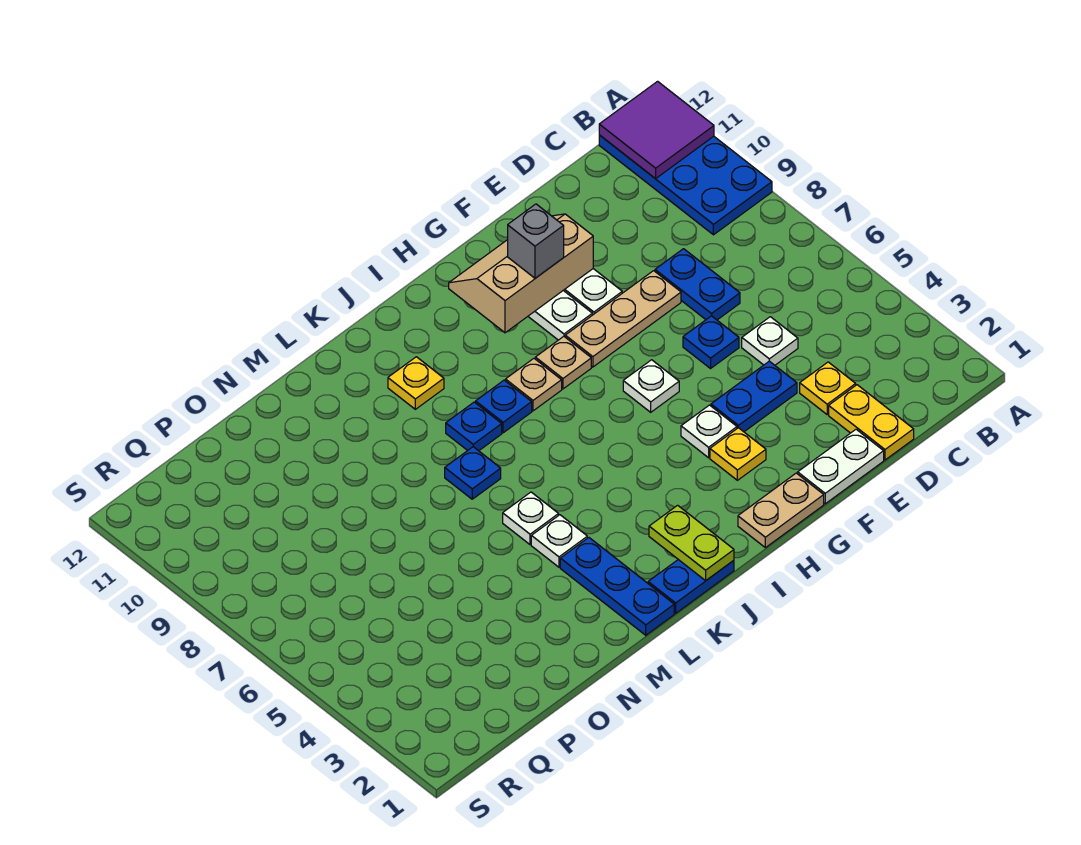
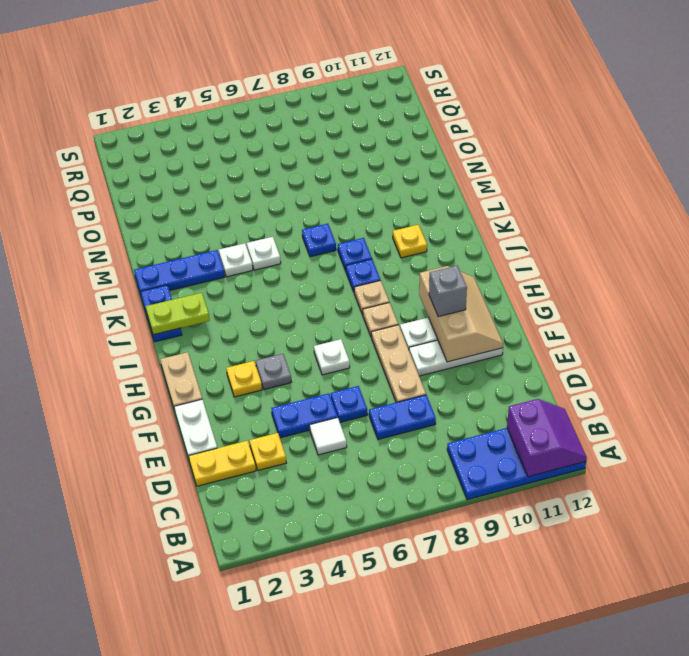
purple tile A11:B12 level 2 -> purple slope A11:B12 level 2 top 11
white plate D5 level 1 -> white tile D5 level 1
blue plate E4:F4 level 1 -> blue plate E4:E5 level 1
white plate G4 level 1 -> grey plate G4 level 1

